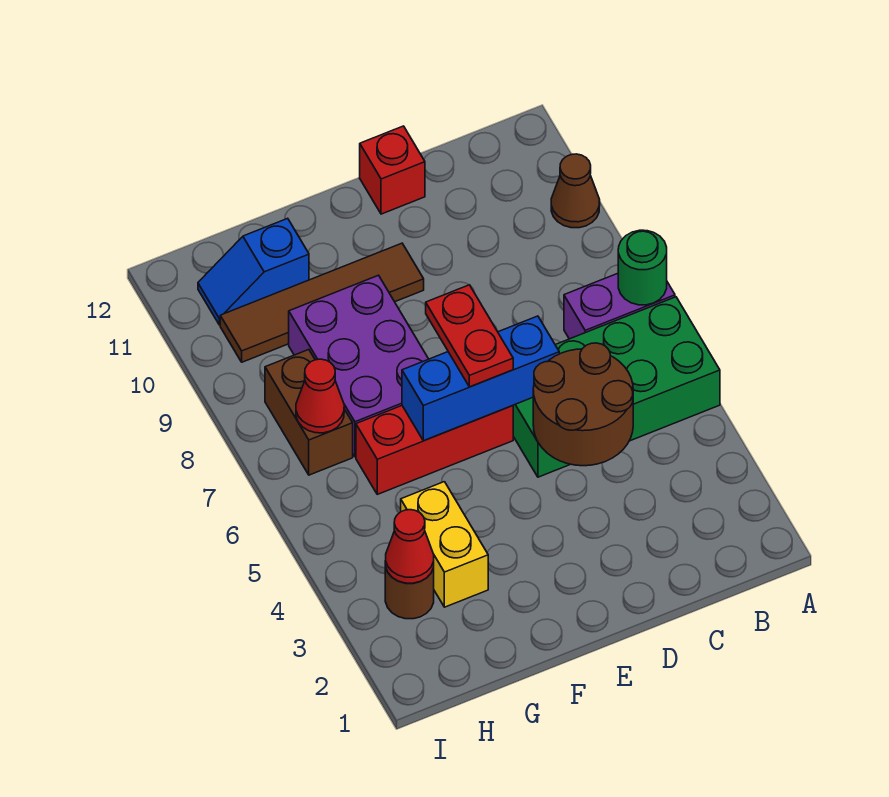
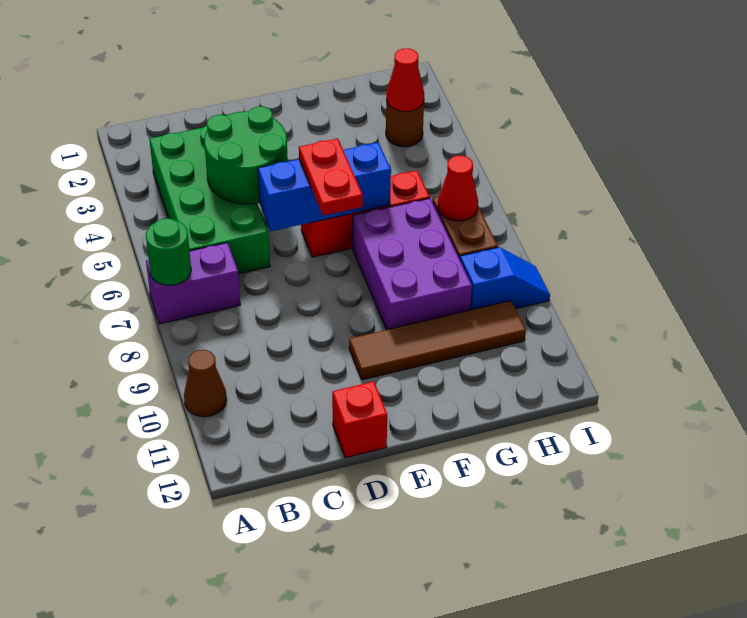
green brick A5:D6 level 1 -> green brick B3:C6 level 1
brown round brick C4:D5 level 2 -> green round brick C4:D5 level 2
yellow brick G3:G4 level 1 -> none
blue slope G11:H11 level 1 top G -> blue slope H9:I9 level 1 top H

